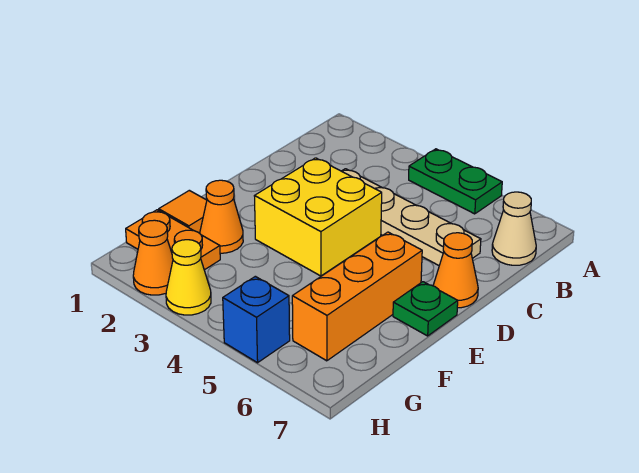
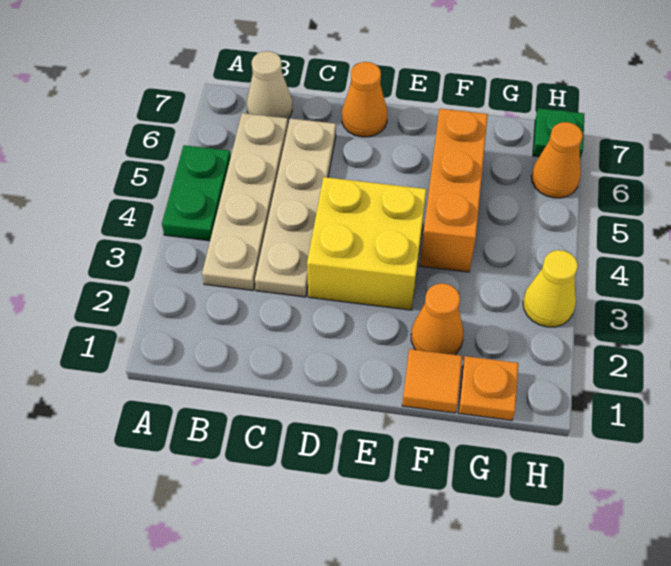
none -> tan plate B3:B6 level 1
orange brick E6:G6 level 1 -> orange brick F4:F6 level 1
green plate E7 level 1 -> green plate H7 level 1
orange plate G1:G2 level 1 -> orange plate G1 level 1
orange cone H2 level 1 -> orange cone H6 level 1
blue brick H5 level 1 -> none

